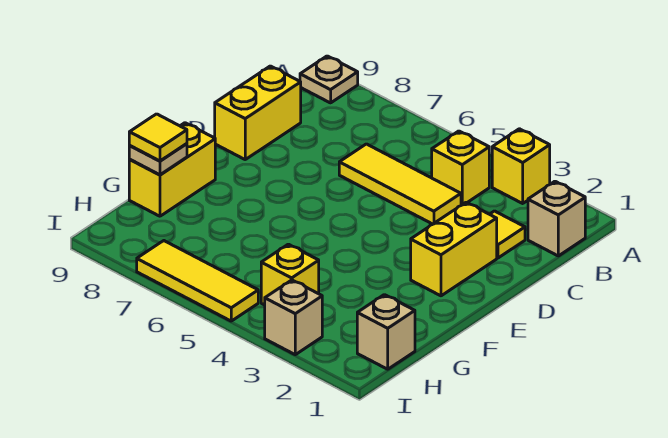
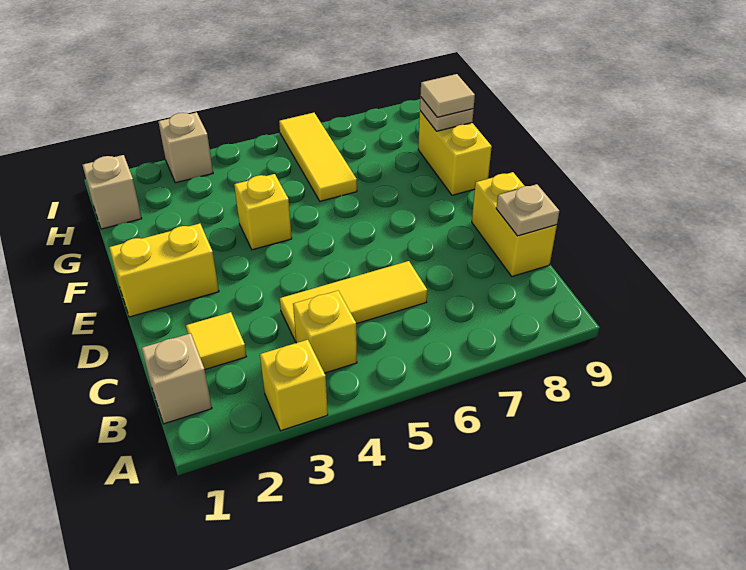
tan plate A9 level 1 -> tan plate C9 level 2
yellow brick D2:E2 level 1 -> yellow brick E1:E2 level 1
yellow tile G9 level 3 -> tan tile G9 level 3
yellow brick H4 level 1 -> yellow brick F4 level 1
yellow tile I5:I7 level 1 -> yellow tile G6:I6 level 1

